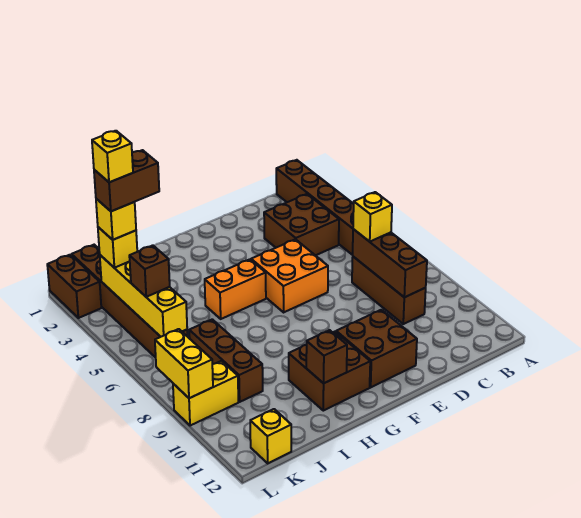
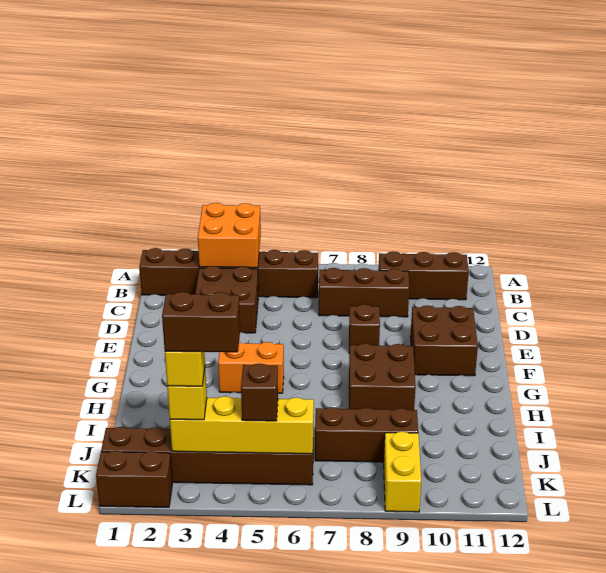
brown brick C7:C9 level 2 -> brown brick B9:B11 level 1
yellow brick C7 level 3 -> none
orange brick E5:F6 level 1 -> orange brick A3:B4 level 2
orange brick G5:H5 level 1 -> orange brick G4:G5 level 1
brown brick G10:H11 level 1 -> brown brick G8:H9 level 1
brown brick H11 level 2 -> brown brick E8 level 1
brown brick J3:K3 level 5 -> brown brick K3:K4 level 5
yellow brick K3 level 6 -> none
yellow brick K12 level 1 -> none
yellow brick L8:L9 level 2 -> none

